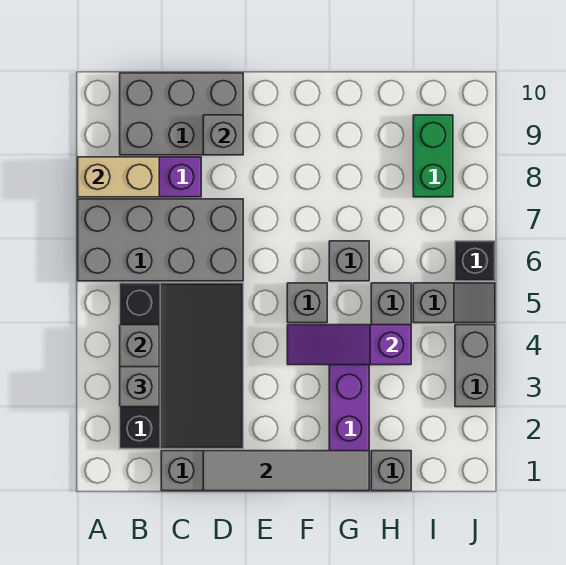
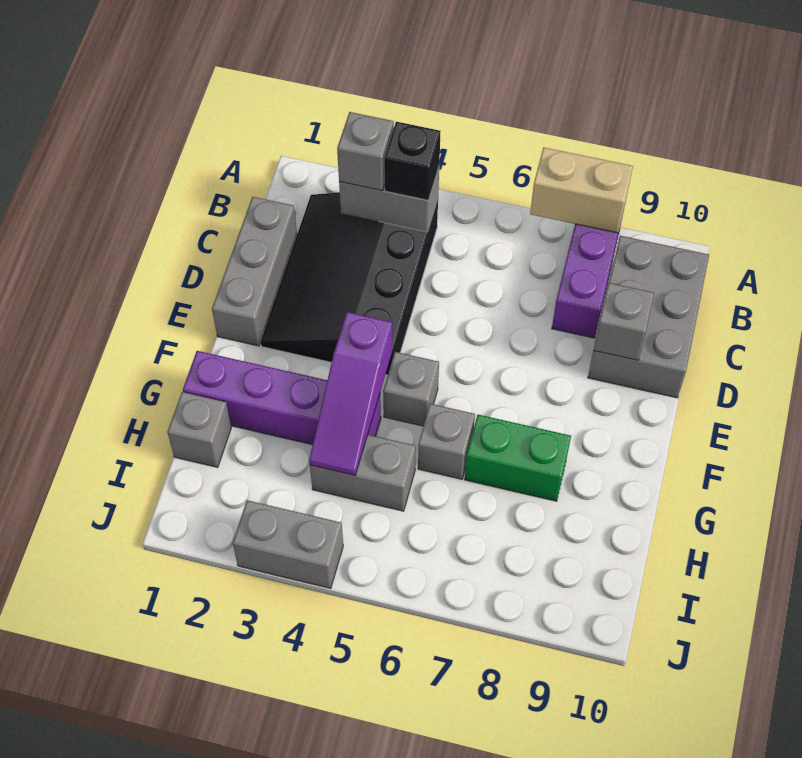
grey brick A6:D7 level 1 -> none
tan brick A8:B8 level 2 -> tan brick A7:A8 level 2
black slope B2:D5 level 1 top B -> black slope B2:E4 level 1 top 4
grey tile D1:G1 level 2 -> none
purple slope F4:H4 level 2 top H -> purple slope F4:H4 level 2 top F
grey slope I5:J5 level 1 top I -> none
green brick I8:I9 level 1 -> green brick G7:G8 level 1
black brick J6 level 1 -> black brick B4 level 3

